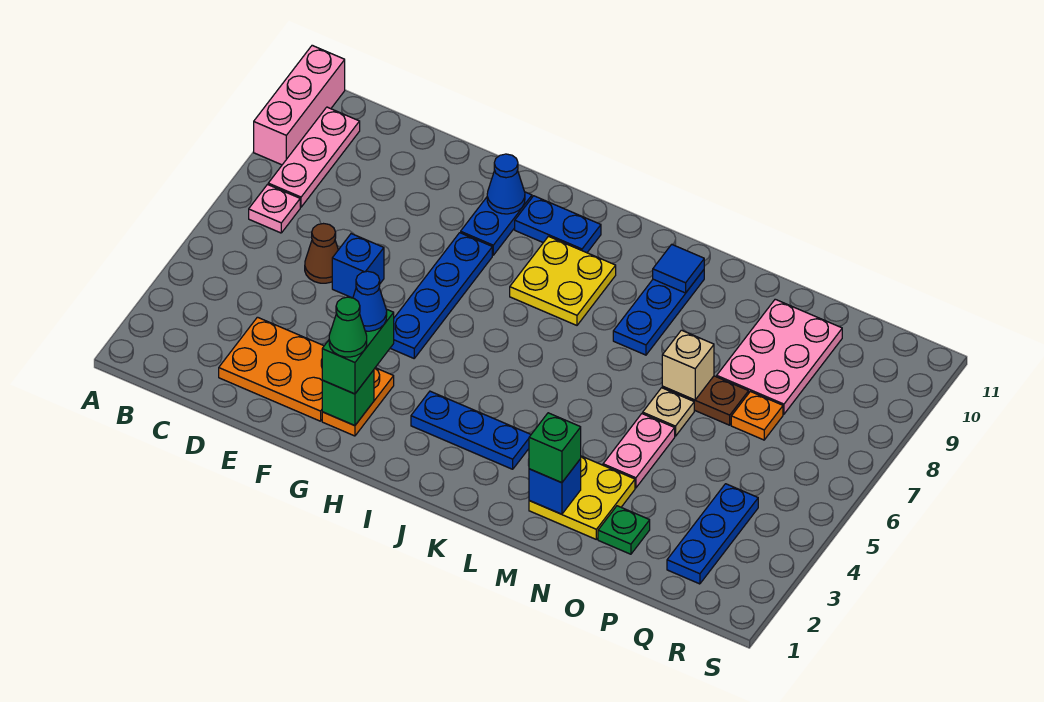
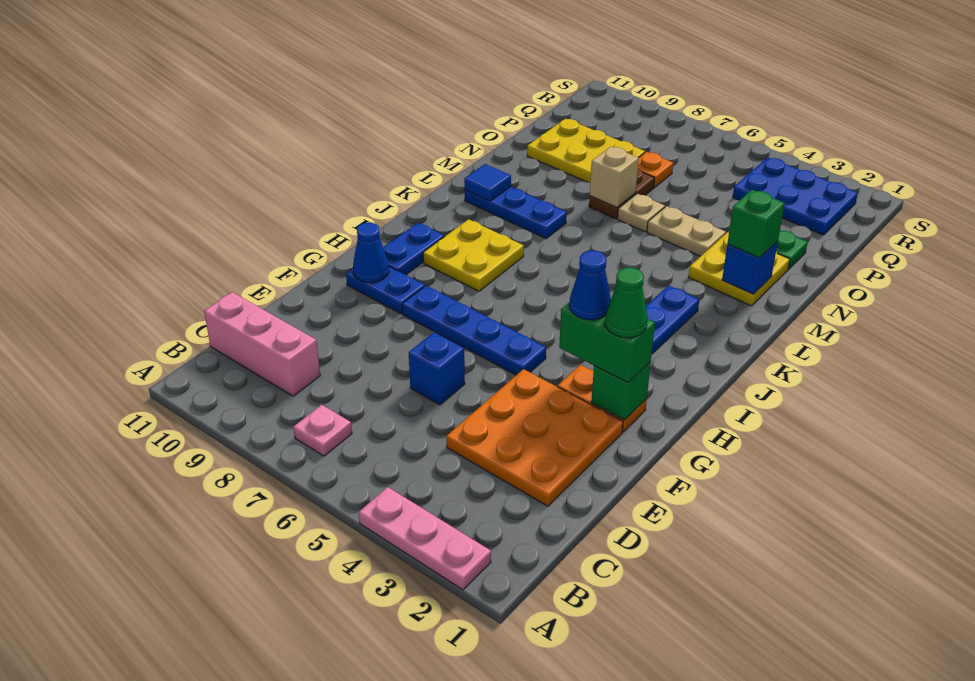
pink brick A9:A11 level 1 -> pink brick C9:C11 level 1
pink plate B8:B10 level 1 -> pink plate A2:A4 level 1
orange plate D2:F3 level 1 -> orange plate D2:F4 level 1
brown cone D6 level 1 -> none
pink plate N4:N5 level 1 -> tan plate N4:N5 level 1
pink plate O8:P10 level 1 -> yellow plate O8:P10 level 1
blue plate Q2:Q4 level 1 -> blue plate Q2:R4 level 1

